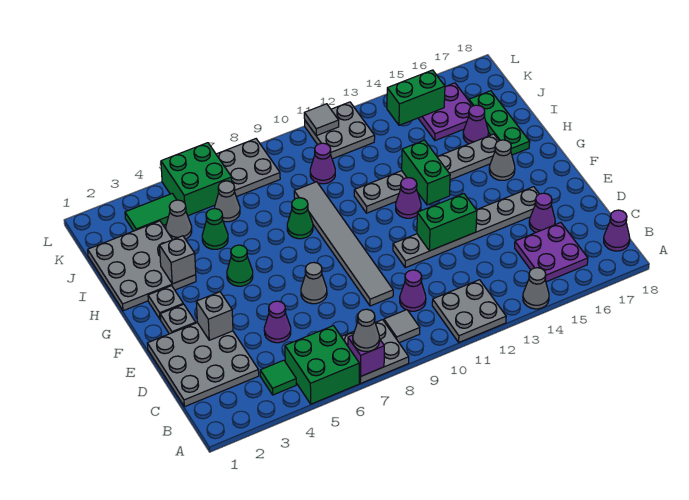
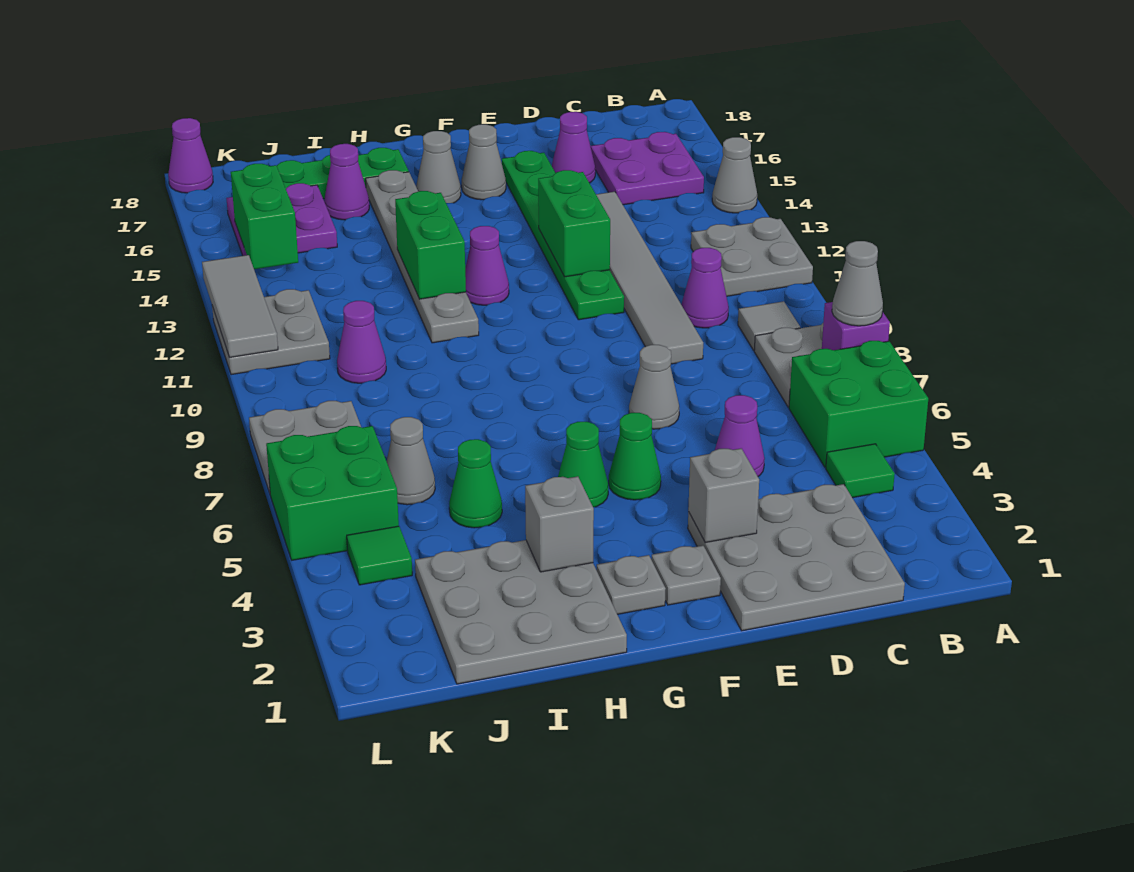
purple cone B18 level 1 -> purple cone L18 level 1
grey tile D9:I9 level 1 -> grey tile D9:D14 level 1
grey plate E11:E16 level 1 -> green plate E11:E16 level 1
green brick G13:H13 level 2 -> green brick H12:H13 level 2
green cone H8 level 1 -> green cone F5 level 1
grey cone J4 level 1 -> grey cone F16 level 1
green tile K3:K4 level 1 -> green tile K4 level 1
grey tile L11 level 2 -> grey tile L11:L13 level 2

